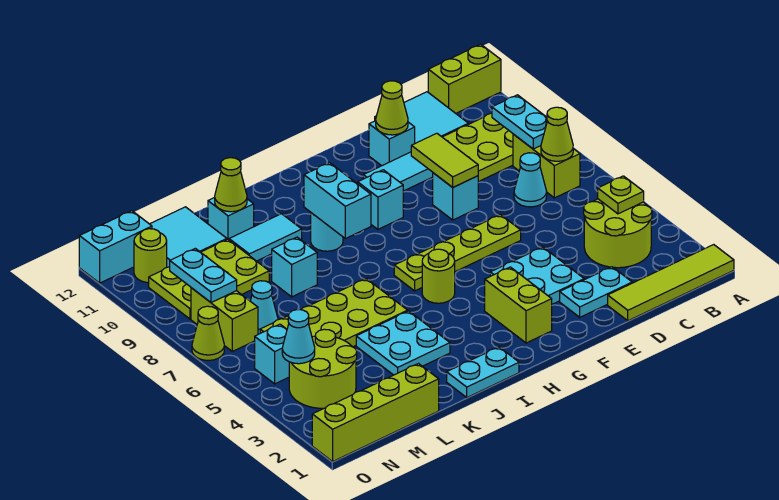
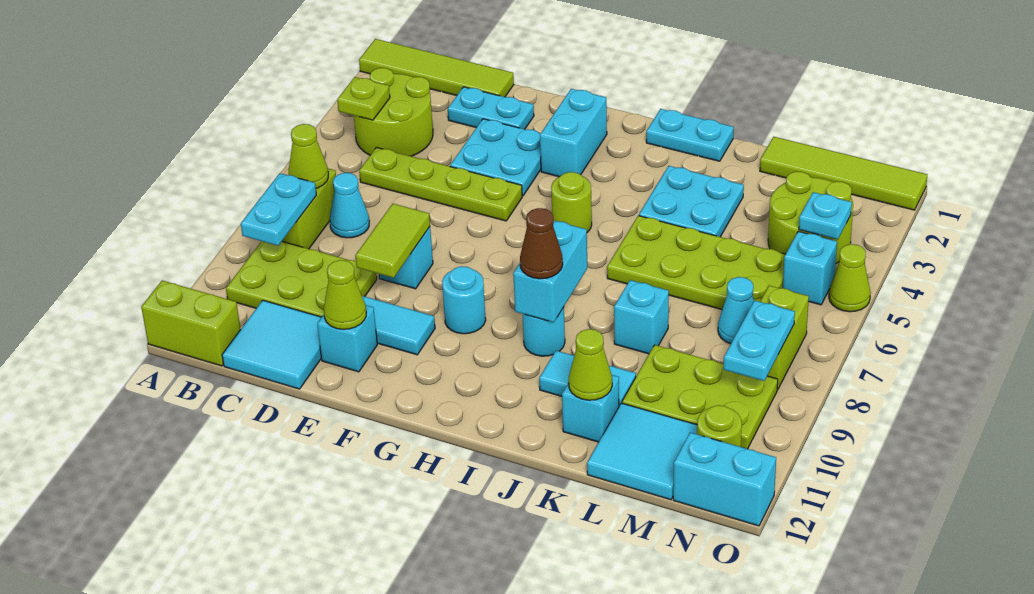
lime plate E6:H6 level 1 -> lime plate C5:F5 level 1
lime brick G2:G3 level 1 -> cyan brick G2:G3 level 1
cyan brick G9 level 1 -> cyan round brick G9 level 1
none -> brown cone I9 level 3
lime brick L1:O1 level 1 -> lime tile L1:O1 level 1
cyan cone N4 level 2 -> cyan plate N4 level 2
lime cone O7 level 1 -> lime cone O5 level 1

